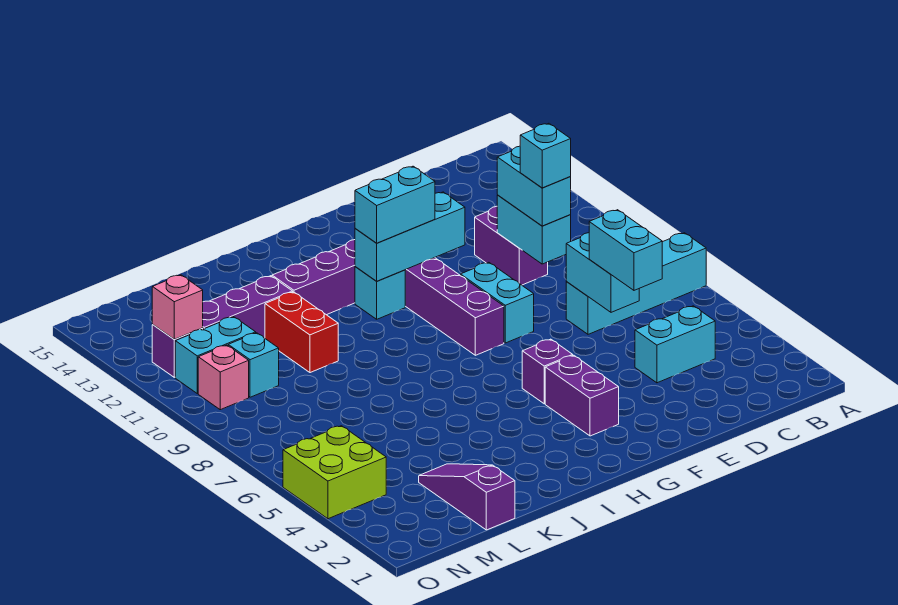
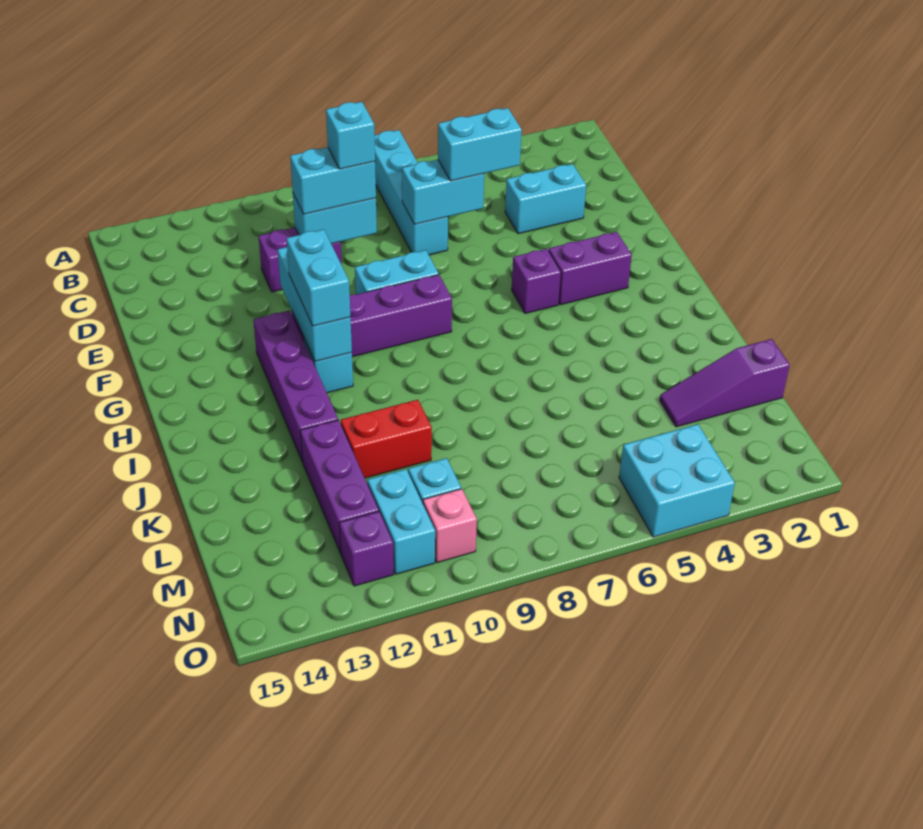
cyan brick C4:D4 level 1 -> cyan brick D3:D4 level 1
lime brick N4:O5 level 1 -> cyan brick N4:O5 level 1
pink brick N12 level 2 -> none

